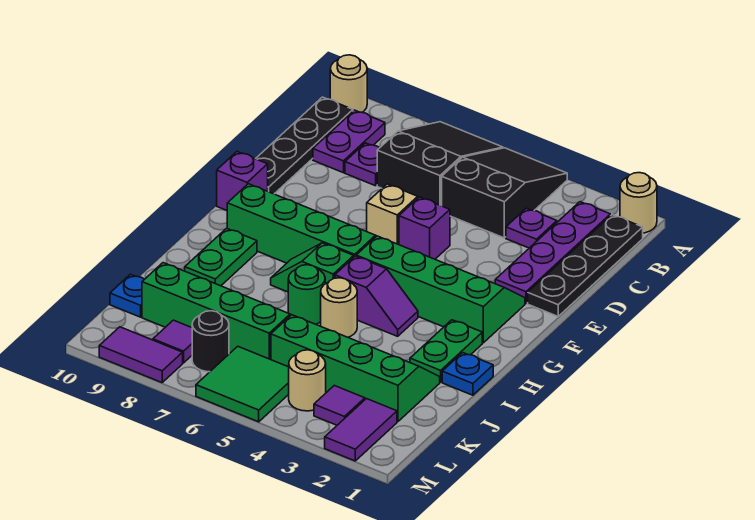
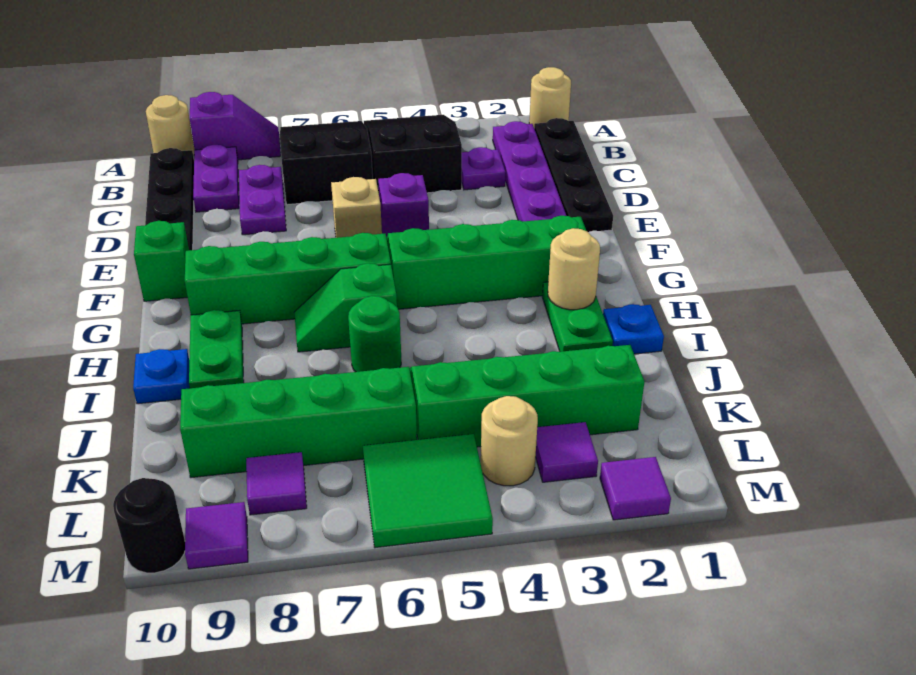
purple plate C8 level 1 -> purple plate C8:D8 level 1
purple brick F10 level 1 -> green brick F10 level 1
purple slope H4:H5 level 1 top 5 -> purple slope A8:A9 level 1 top 9
tan round brick I5 level 1 -> tan round brick H2 level 2
blue plate K10 level 1 -> blue plate I10 level 1
purple tile L2:M2 level 1 -> purple tile M2 level 1
black round brick L7 level 1 -> black round brick M10 level 1
purple tile M8:M9 level 1 -> purple tile M9 level 1

